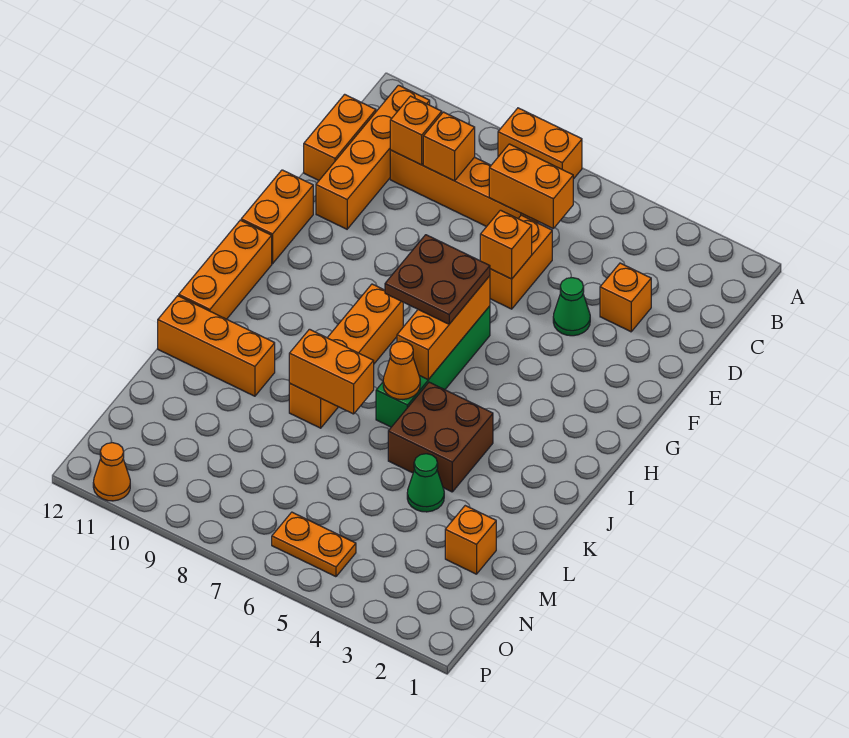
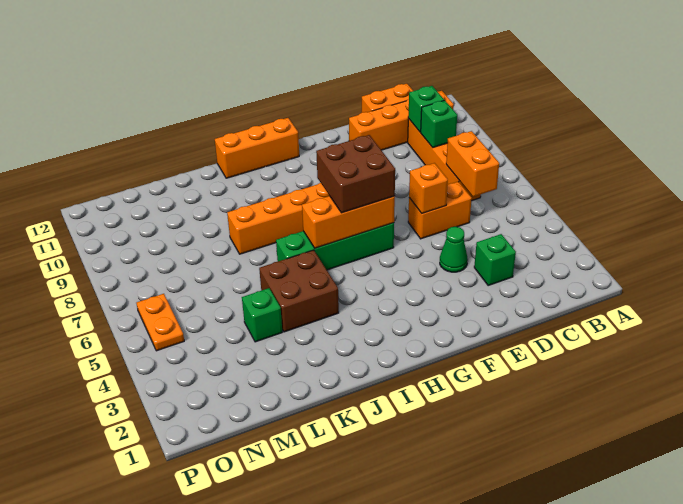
orange brick A7:A8 level 1 -> none
orange brick C9 level 2 -> green brick C9 level 2
orange brick C10 level 2 -> green brick C10 level 2
orange brick D3 level 1 -> green brick D3 level 1
orange brick F12:G12 level 1 -> none
brown plate G6:H7 level 3 -> brown brick G6:H7 level 3
orange cone J6 level 2 -> none
orange brick K7:K8 level 2 -> none
orange brick K10:K12 level 1 -> none
green cone L4 level 1 -> green brick L4 level 1
orange brick M2 level 1 -> none
orange cone P11 level 1 -> none

